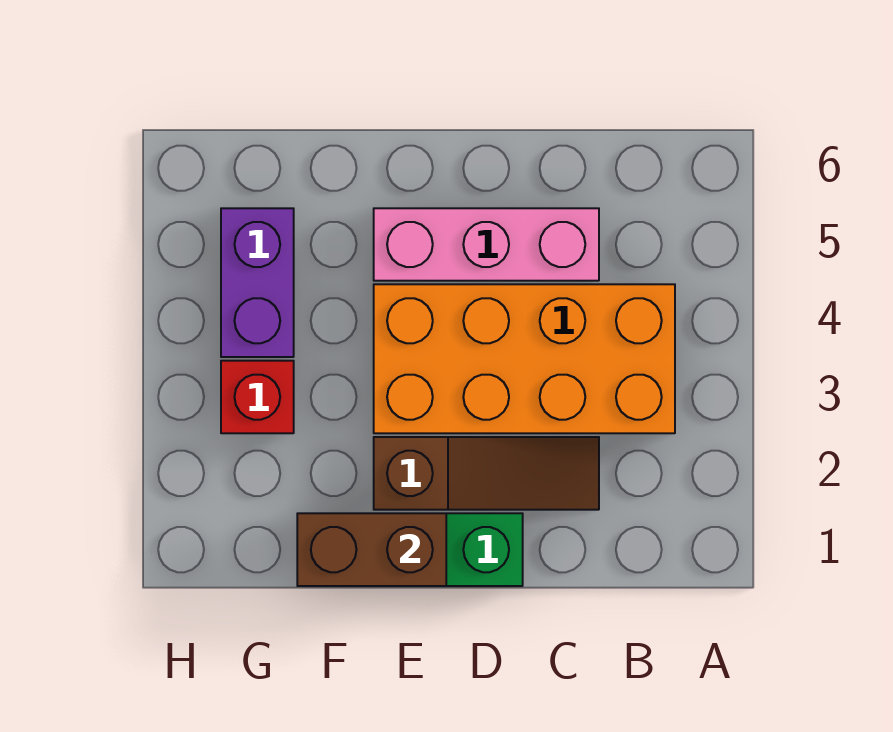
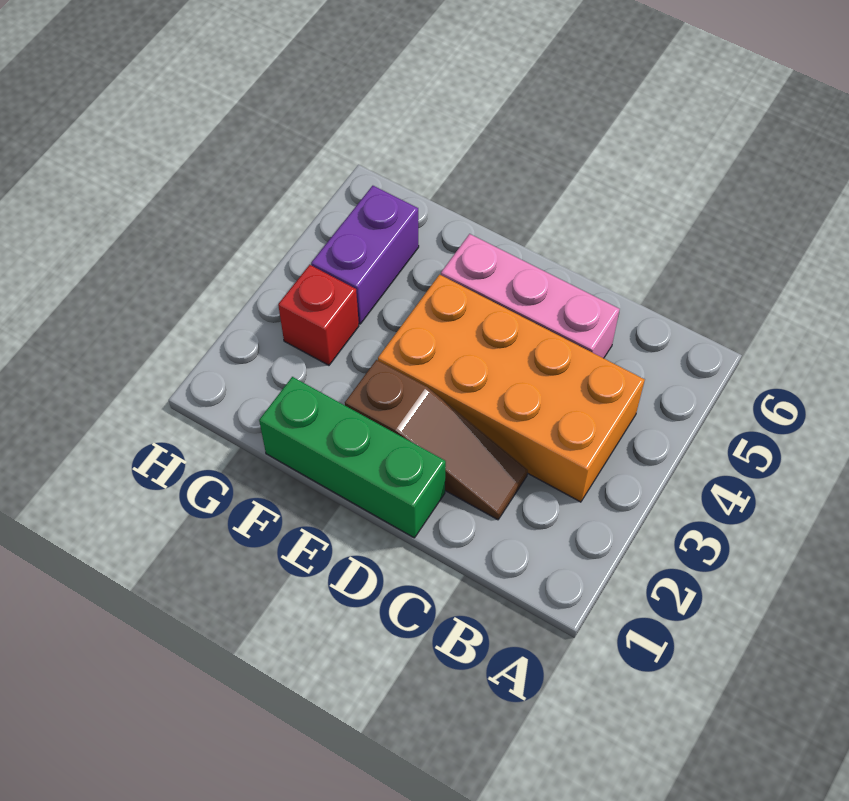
brown brick E1:F1 level 2 -> none

